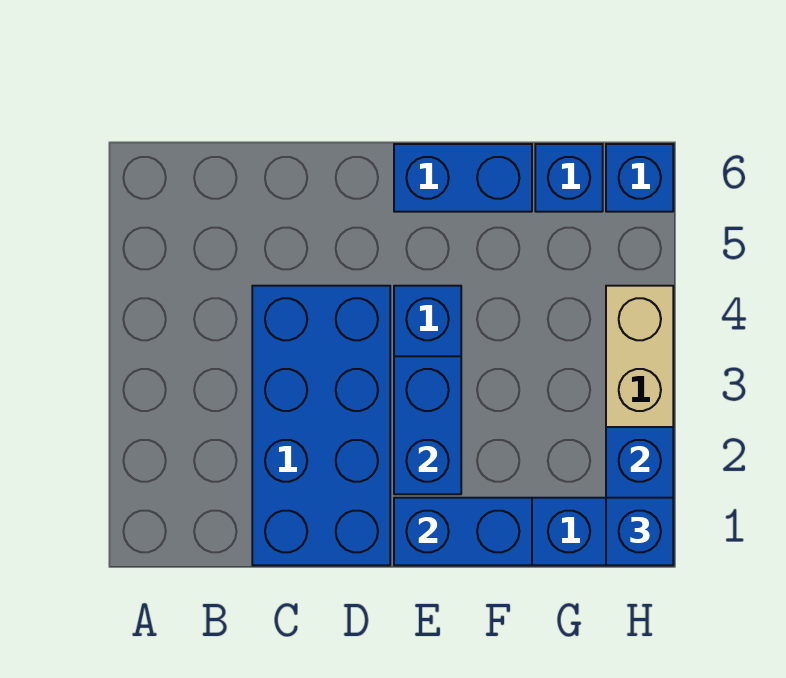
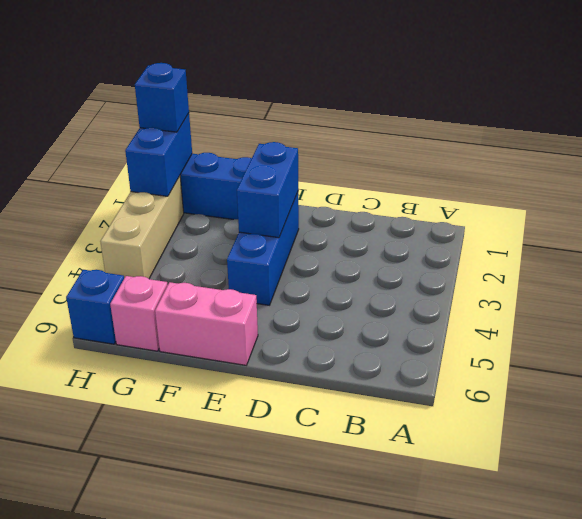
blue brick C1:D4 level 1 -> none
blue brick E1:F1 level 2 -> none
blue brick E6:F6 level 1 -> pink brick E6:F6 level 1
blue brick G6 level 1 -> pink brick G6 level 1

